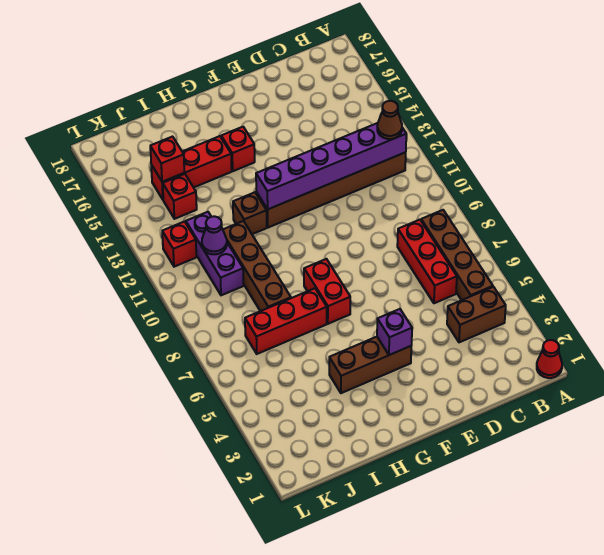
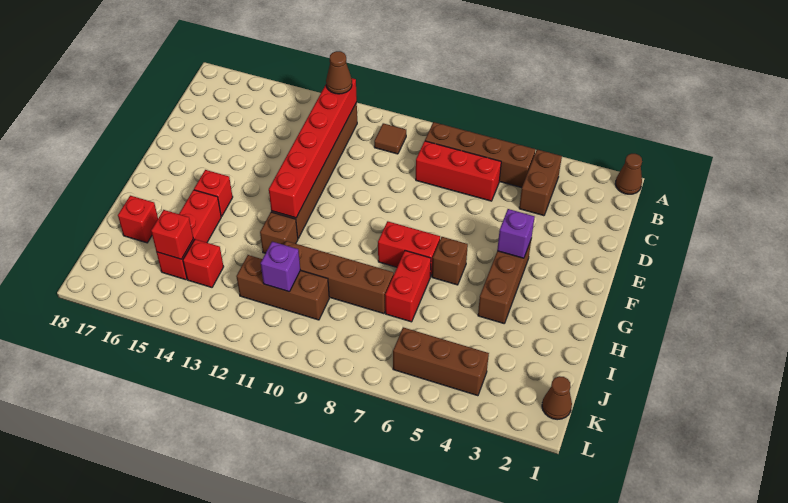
red cone A1 level 1 -> brown cone A1 level 1
none -> brown tile B10 level 1
purple brick B12:G12 level 2 -> red brick B12:G12 level 2
none -> brown brick G6 level 1
red brick H7:J7 level 1 -> red brick H7:I7 level 1
purple brick J10:J12 level 1 -> brown brick J10:J12 level 1
purple cone J11 level 2 -> purple brick J11 level 2
none -> brown cone K1 level 1
none -> brown brick K4:K6 level 1
red brick K12 level 1 -> red brick I17 level 1

